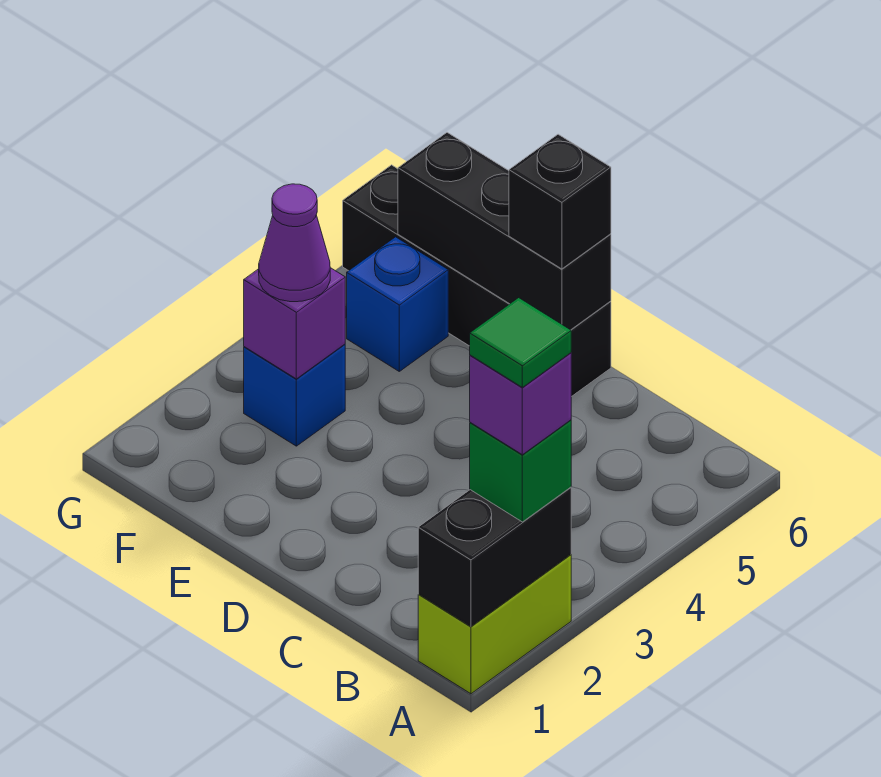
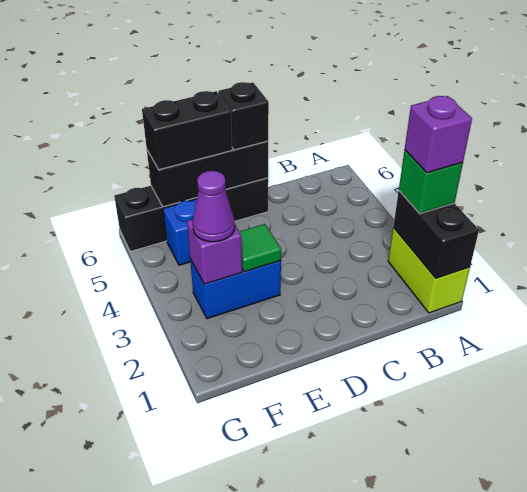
green tile A2 level 5 -> green tile E3 level 2
none -> black brick E6:F6 level 3
blue brick F3 level 1 -> blue brick E3:F3 level 1

